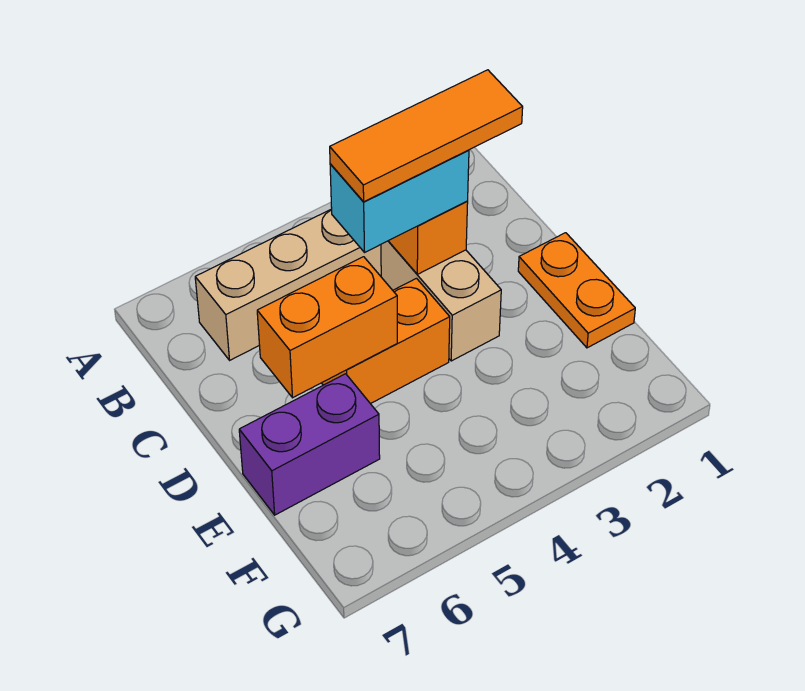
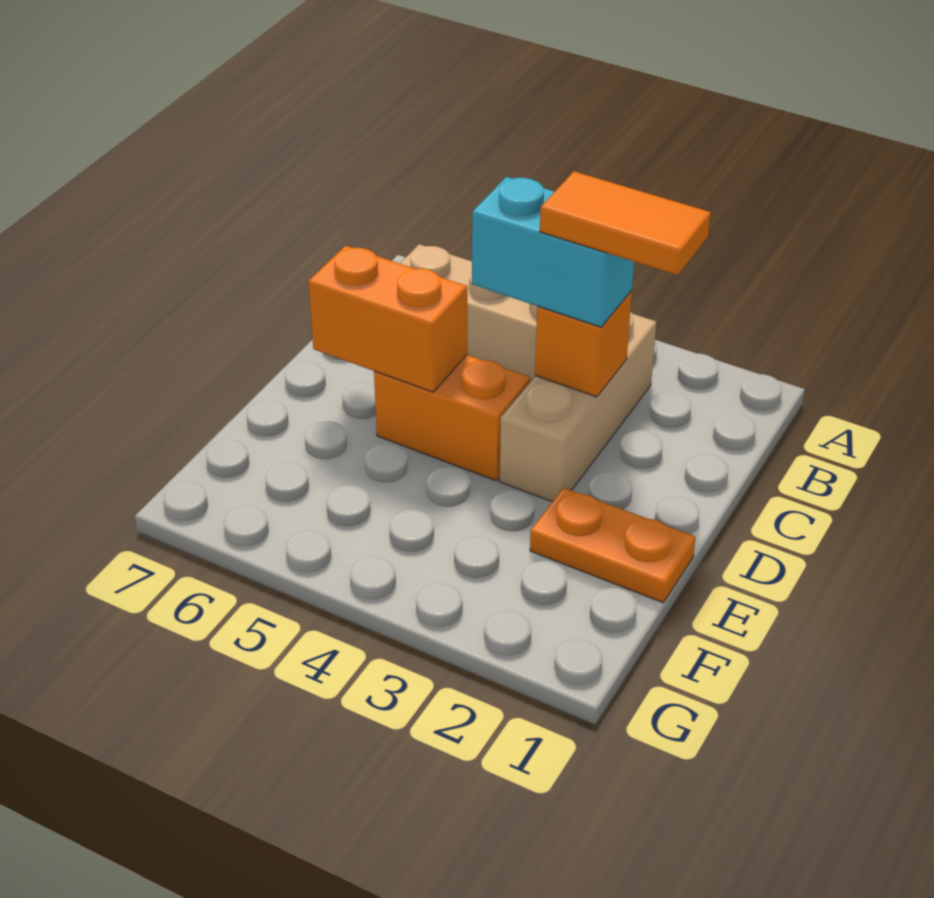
orange tile C2:C4 level 4 -> orange tile C2:C3 level 4
orange plate D1:E1 level 1 -> orange plate E1:E2 level 1
purple brick E6:E7 level 1 -> none

